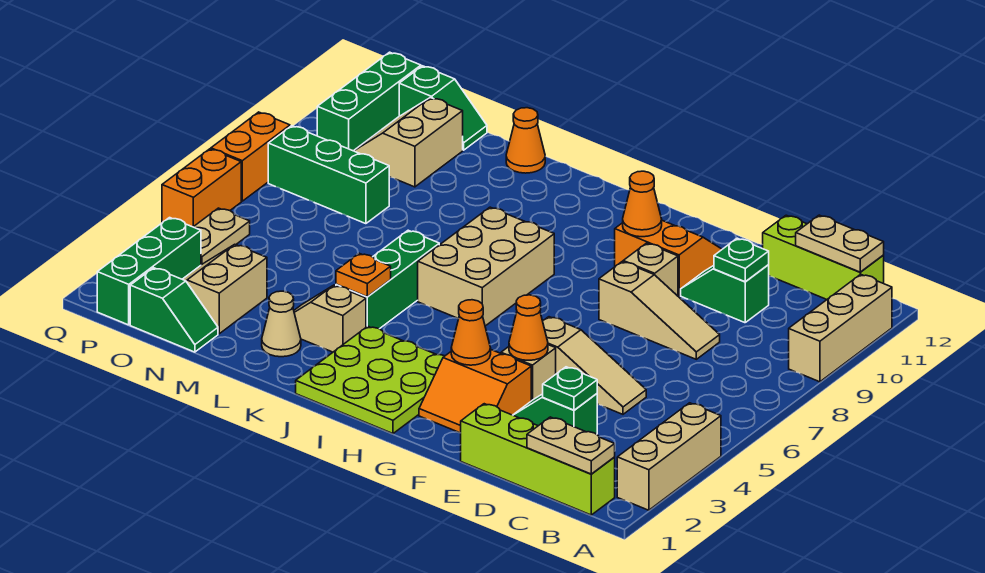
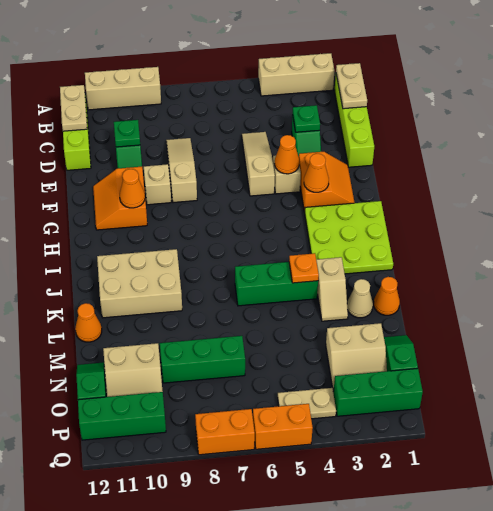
tan brick I6:J8 level 1 -> tan brick J9:K11 level 1
none -> orange cone L1 level 1
green brick N8:P8 level 1 -> green brick N7:N9 level 1

